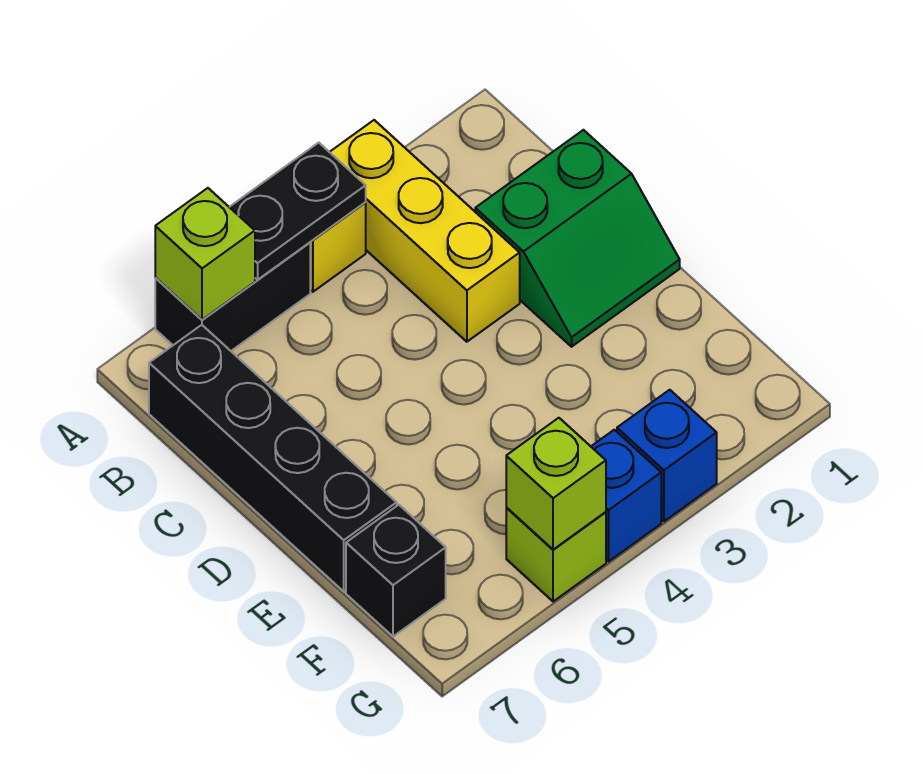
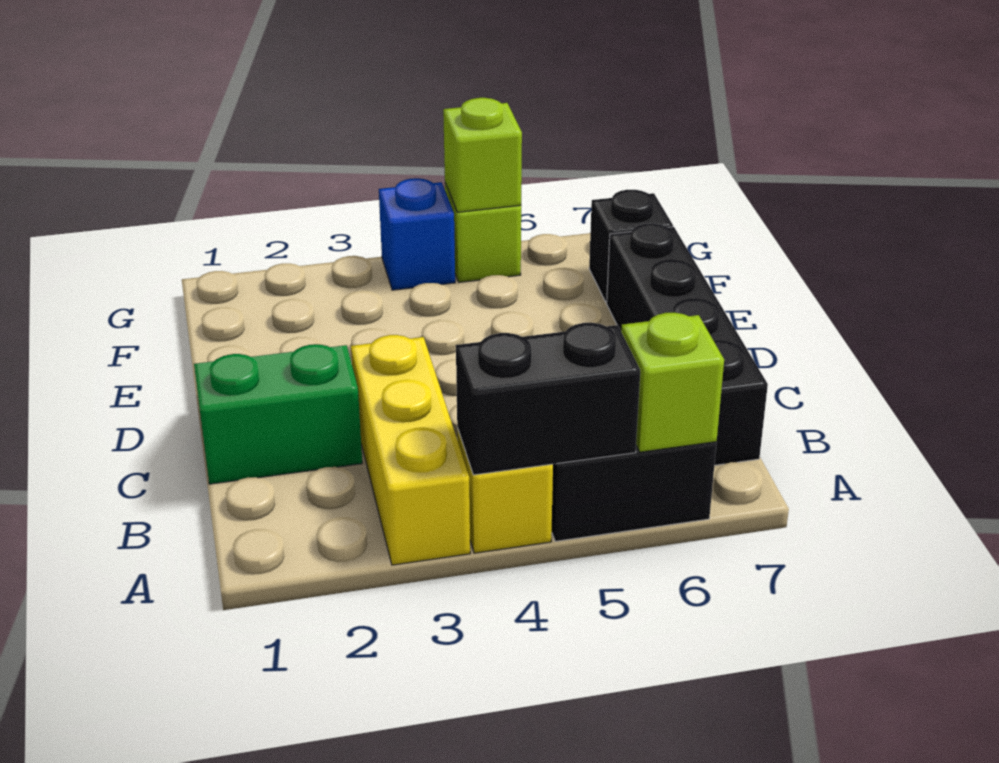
black plate A4:A5 level 2 -> black brick A4:A5 level 2
blue brick G3 level 1 -> none

